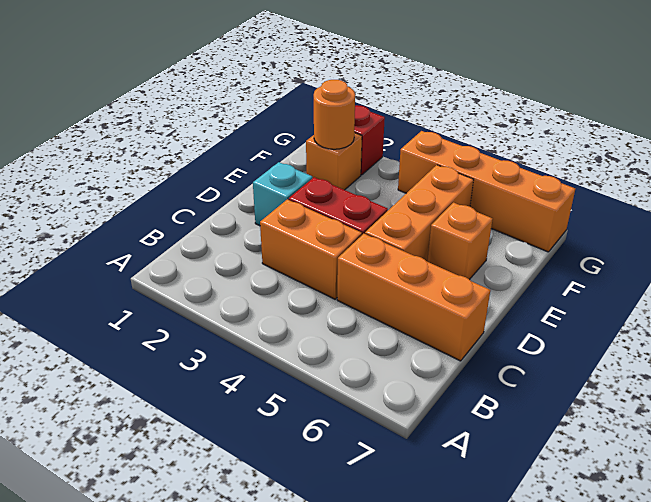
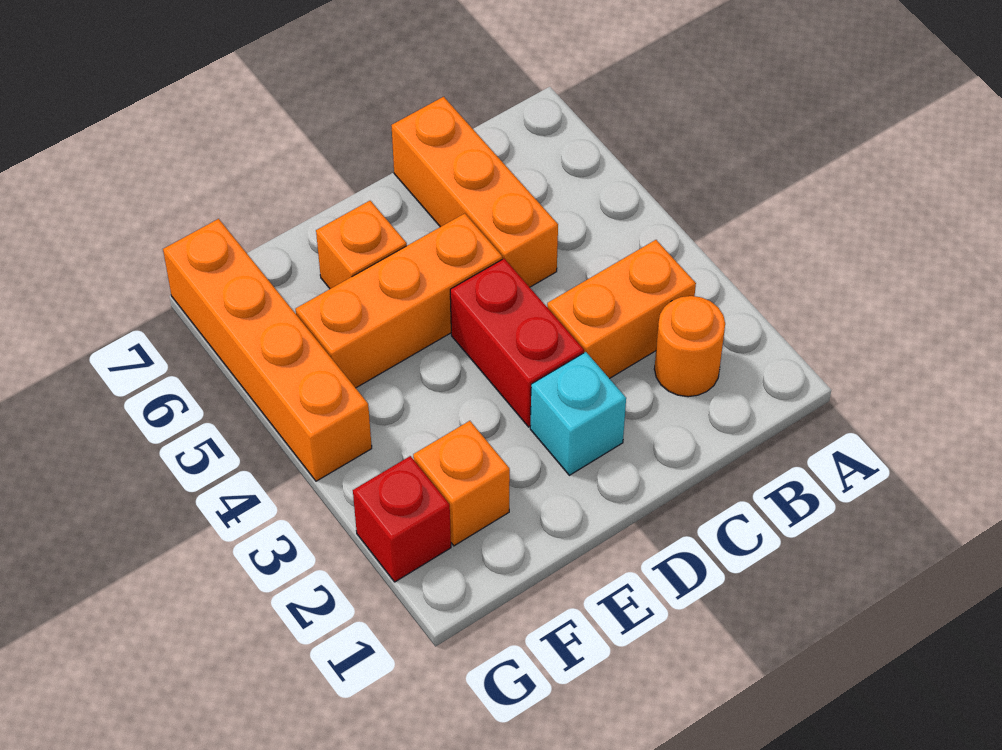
orange brick C3:C4 level 1 -> orange brick B3:C3 level 1
orange round brick F2 level 2 -> orange round brick B2 level 1

